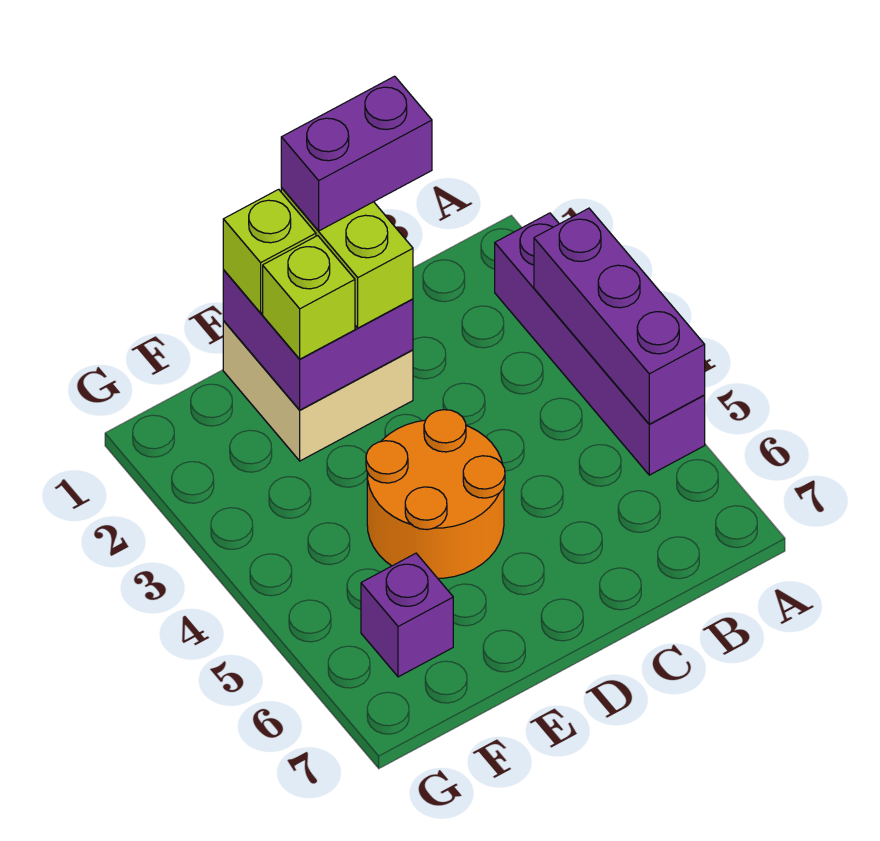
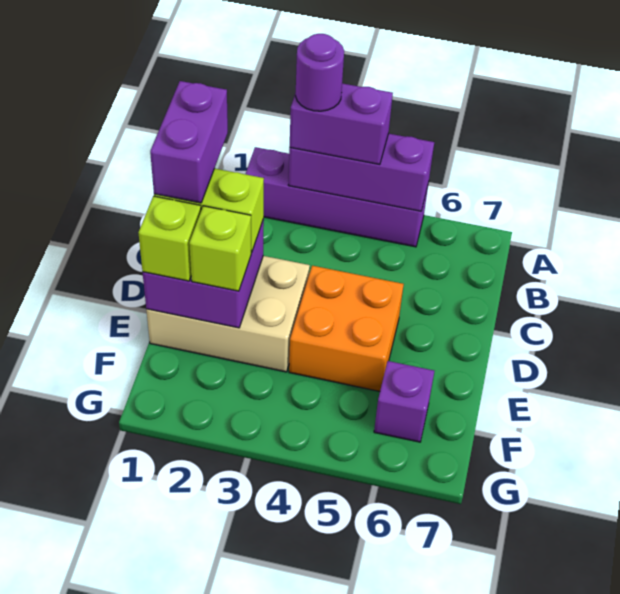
none -> purple brick A3:A4 level 3
none -> purple round brick A3 level 4
tan brick D1:E2 level 1 -> tan brick D1:E3 level 1
orange round brick D4:E5 level 1 -> orange brick D4:E5 level 1

